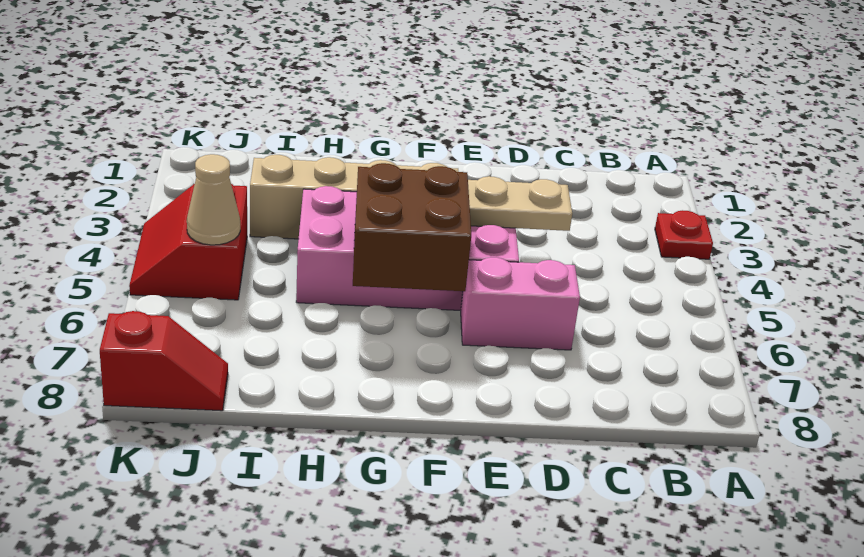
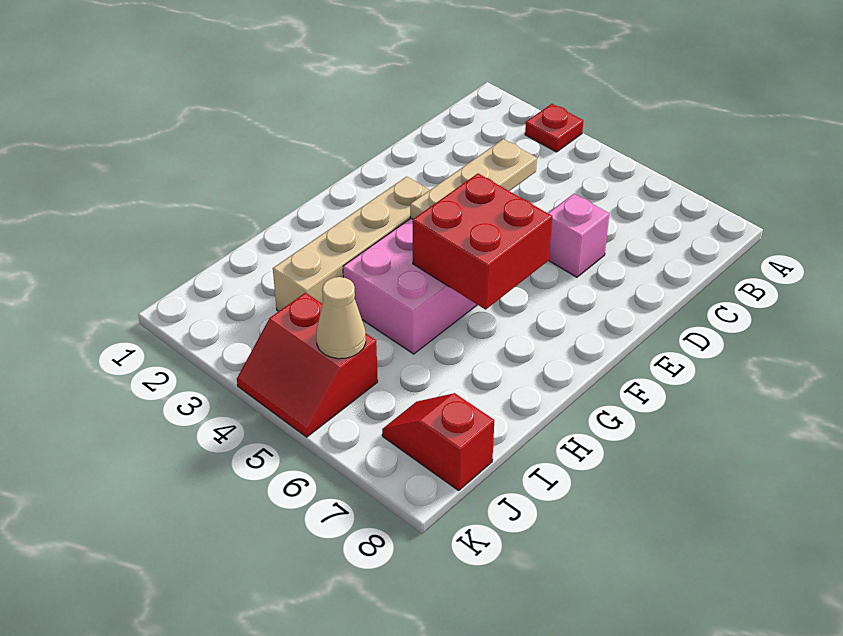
pink brick D6:E6 level 1 -> pink brick D6 level 1
brown brick F5:G6 level 2 -> red brick F5:G6 level 2
red slope J8:K8 level 1 top K -> red slope J7:J8 level 1 top 8

